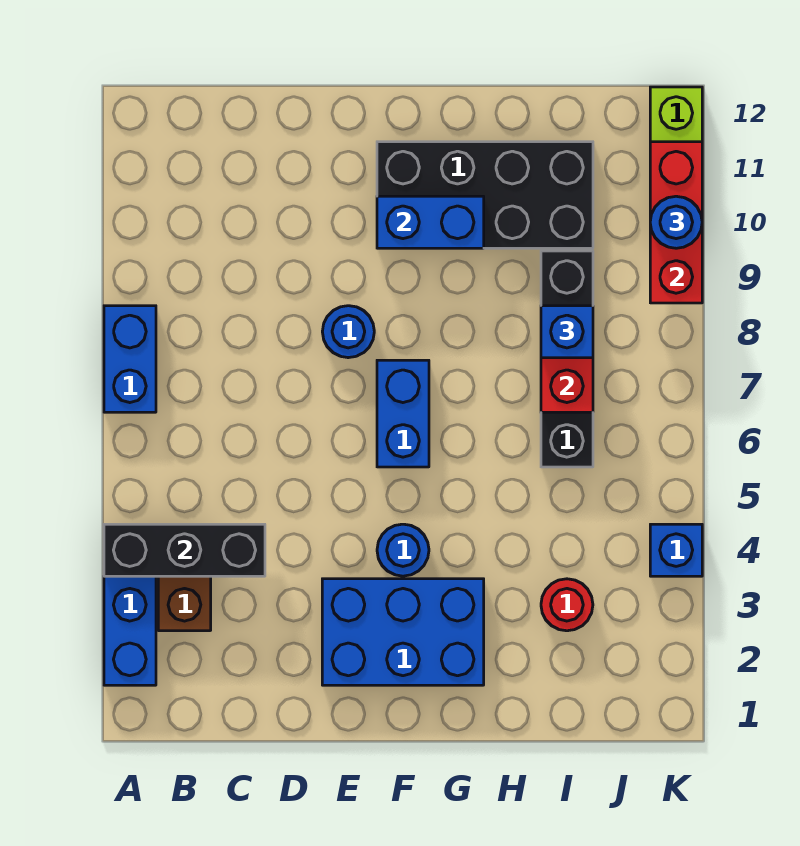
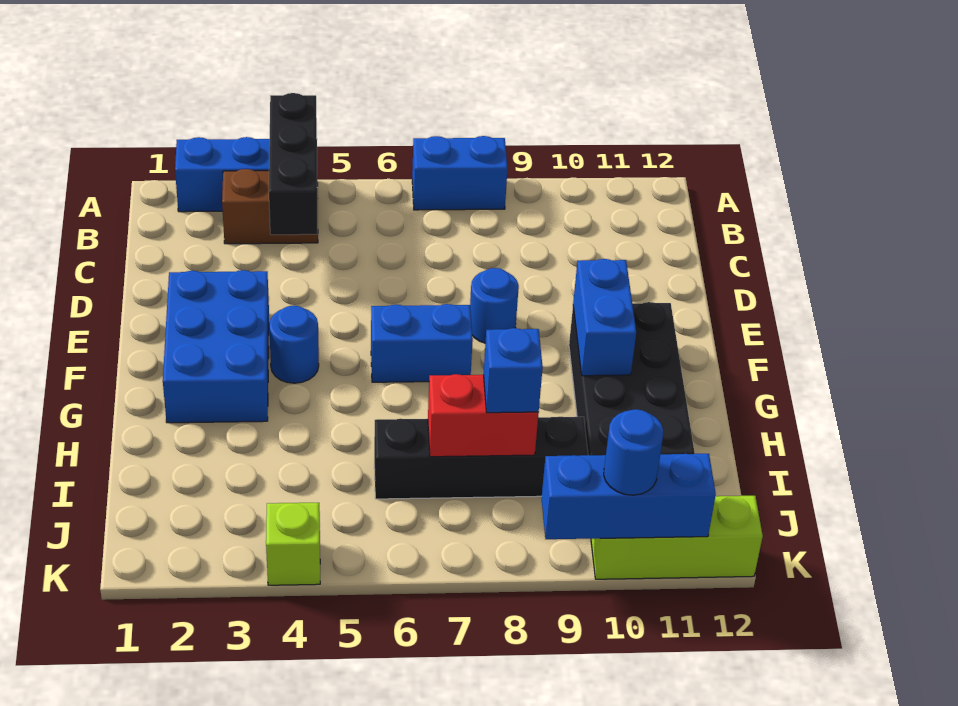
red round brick I3 level 1 -> none
blue brick K4 level 1 -> lime brick K4 level 1
red brick K9:K11 level 2 -> blue brick K9:K11 level 2

